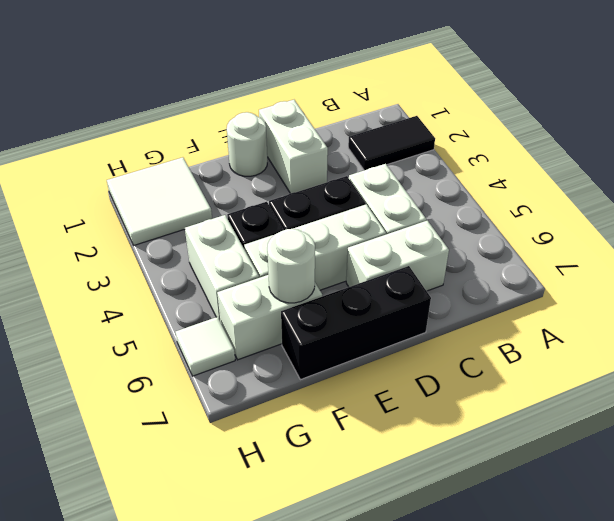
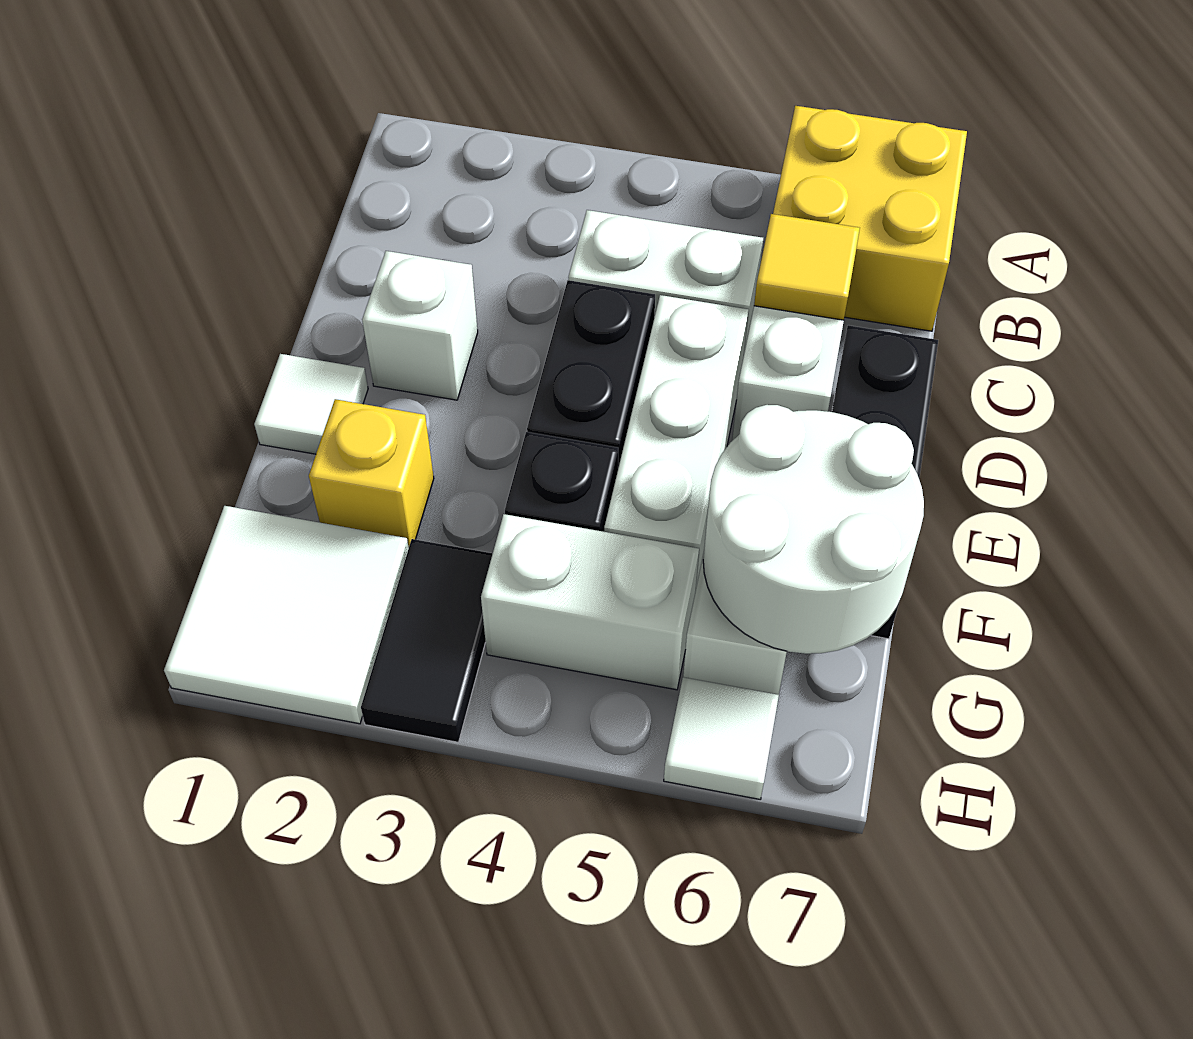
black tile A2:B2 level 1 -> black tile G3:H3 level 1
none -> yellow brick A6:B7 level 1
none -> yellow tile C6 level 2
white brick D1:D2 level 1 -> white brick D2 level 1
white round brick E1 level 1 -> white tile E1 level 1
none -> yellow brick F2 level 1
white round brick F6 level 2 -> white round brick F6:G7 level 2

